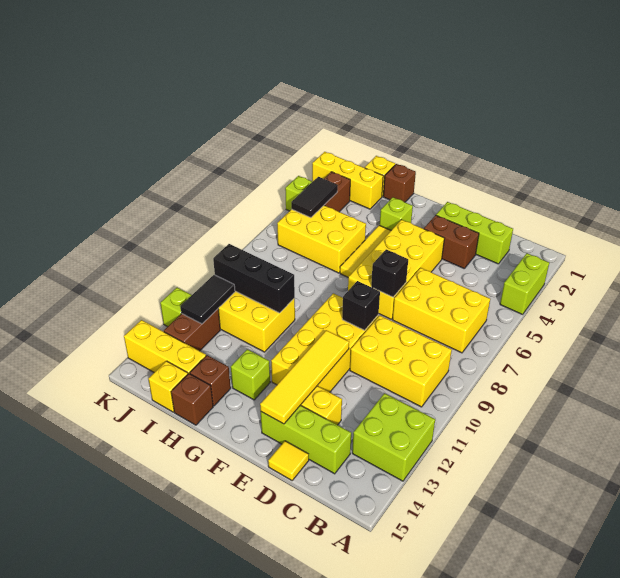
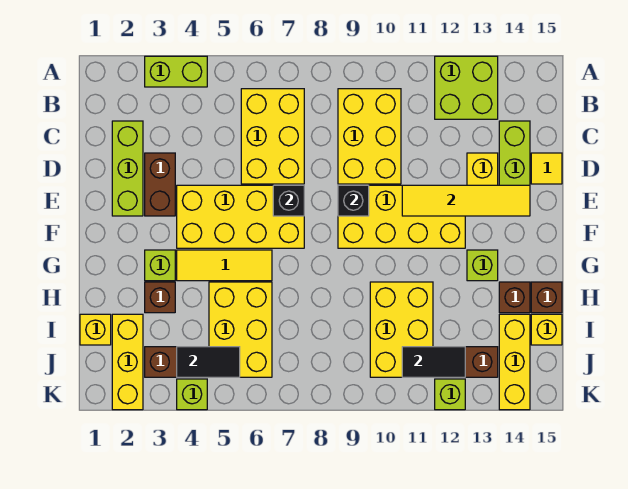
brown brick H1 level 1 -> brown brick H3 level 1
black brick H10:J10 level 2 -> none

